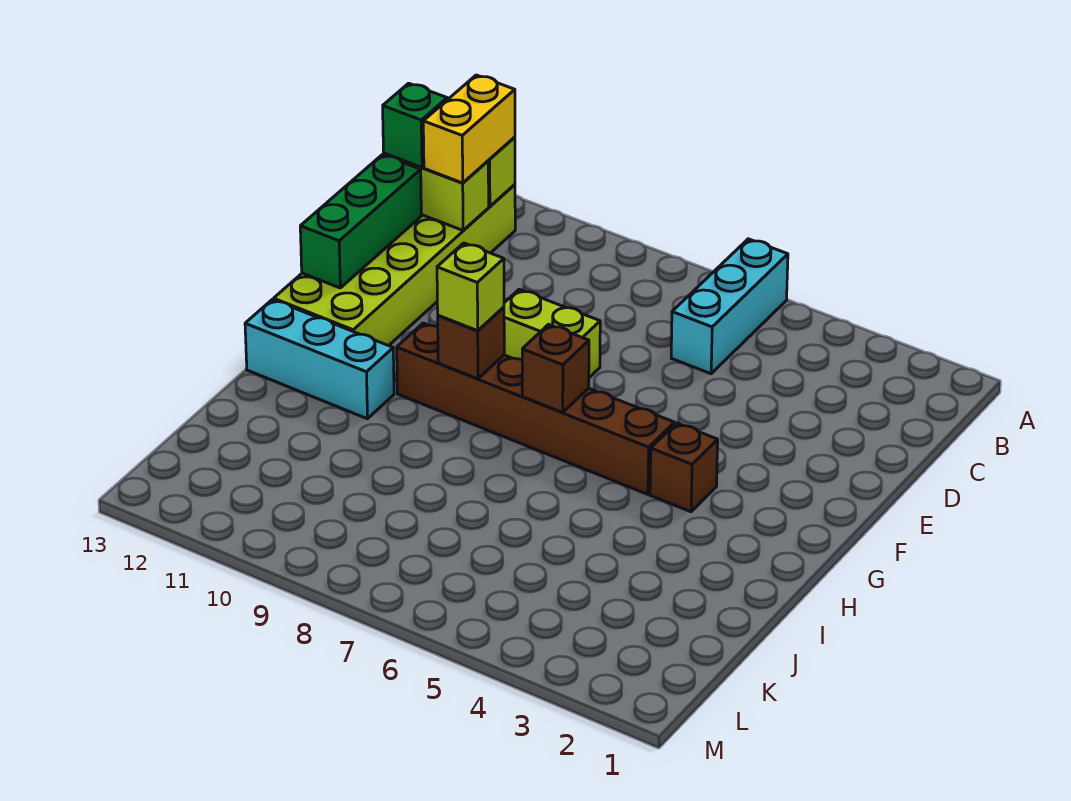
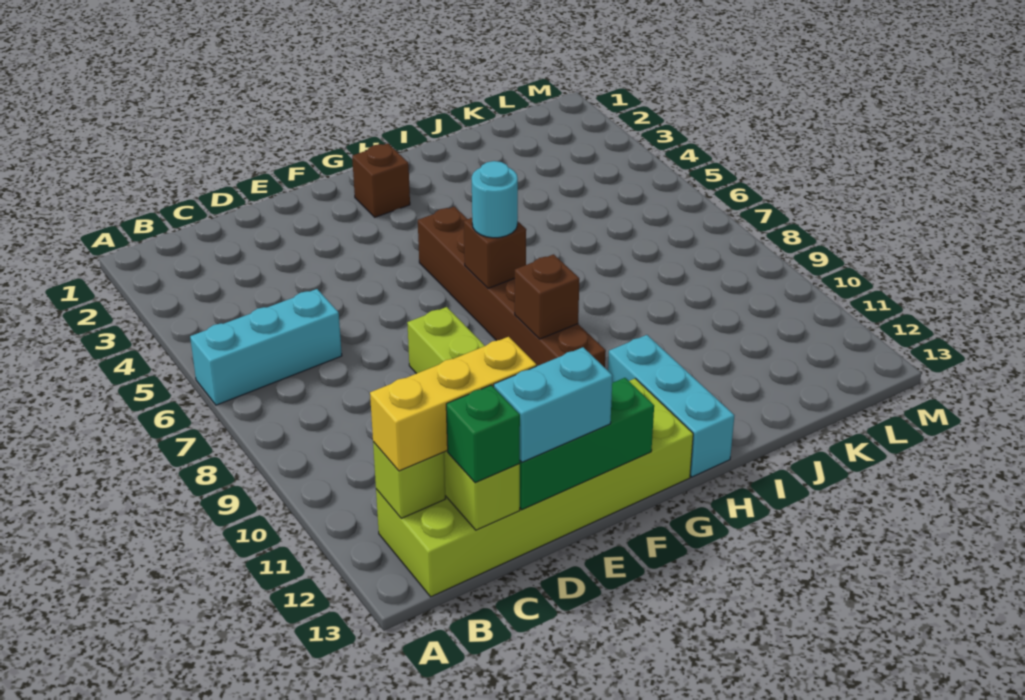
yellow brick B12:C12 level 3 -> yellow brick B12:D12 level 3
none -> cyan brick D13:E13 level 3
brown brick G4 level 1 -> brown brick G2 level 1
none -> cyan round brick G7 level 3
lime brick G9 level 3 -> none

